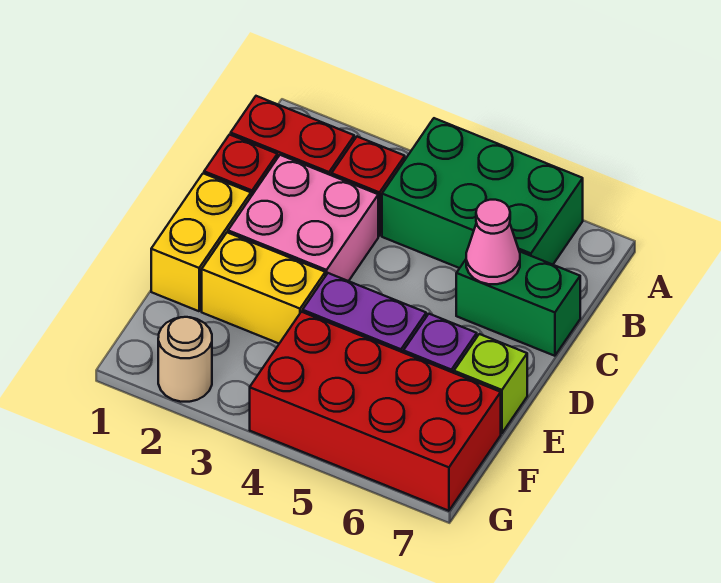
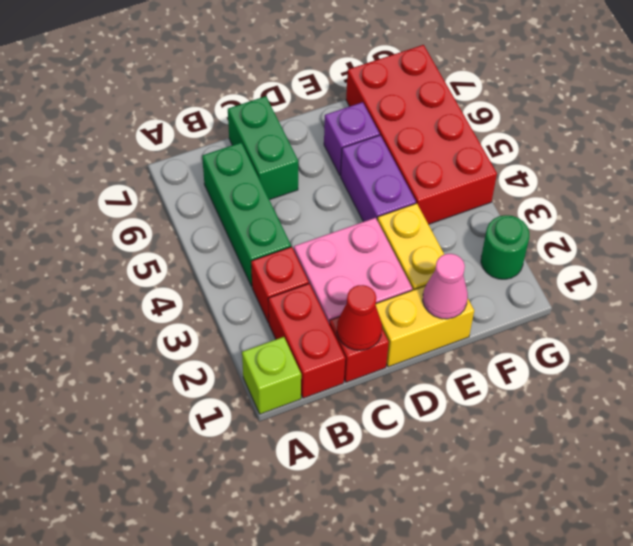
green brick A4:B6 level 1 -> green brick B4:B6 level 1
none -> red cone C1 level 2
pink cone C6 level 2 -> pink cone E1 level 2
lime brick E7 level 1 -> lime brick A1 level 1
tan round brick G2 level 1 -> green round brick G2 level 1

